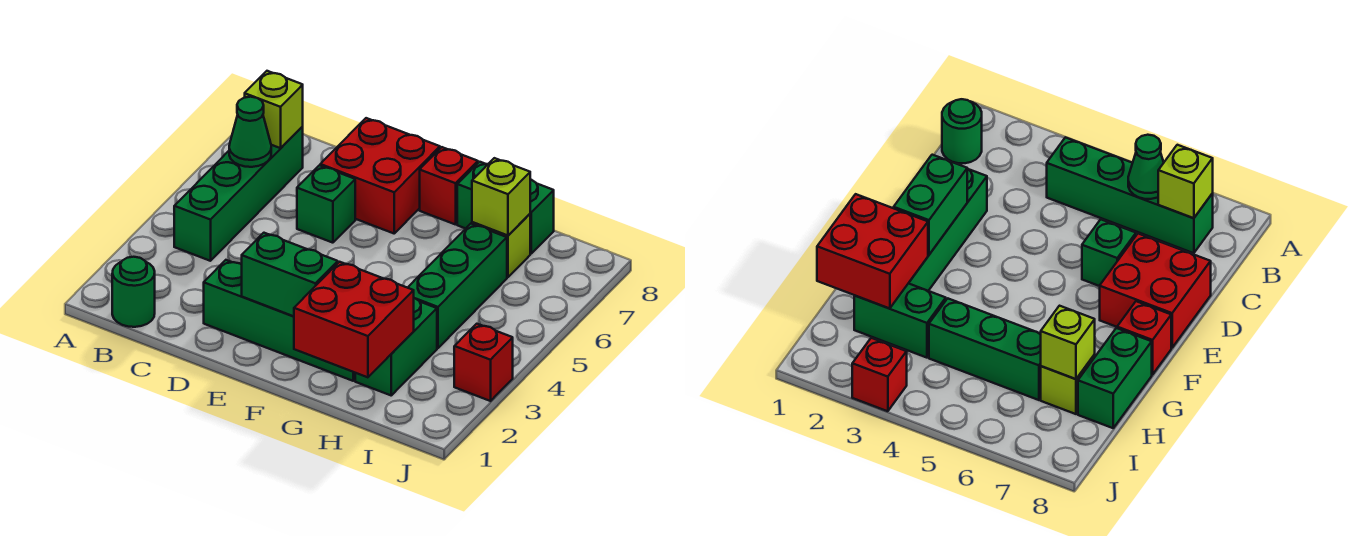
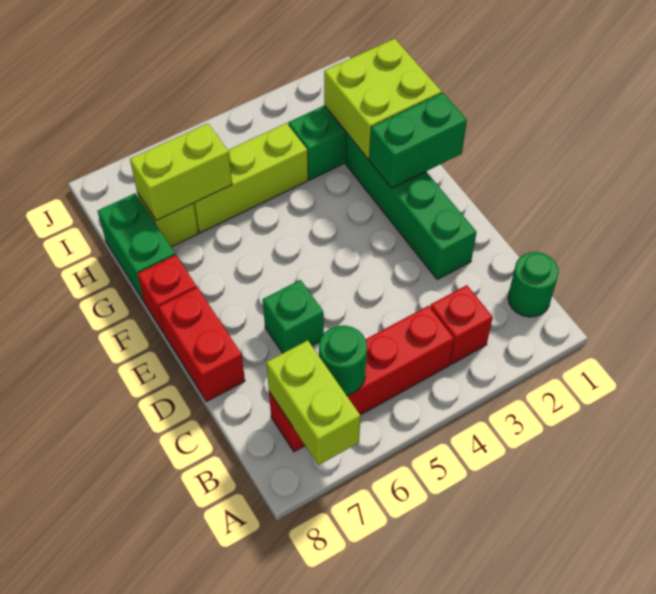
green brick B4:B7 level 1 -> red brick B4:B7 level 1
green cone B6 level 2 -> green round brick B6 level 2
lime brick B7 level 2 -> lime brick A7:B7 level 2
red brick D7:E8 level 1 -> red brick D8:E8 level 1
green brick E2:F2 level 2 -> green brick F1:F2 level 2
red brick G1:H2 level 2 -> lime brick G1:H2 level 2
green brick H4:H6 level 1 -> lime brick H4:H6 level 1
lime brick H7 level 2 -> lime brick H6:H7 level 2
red brick J3 level 1 -> red brick B3 level 1

